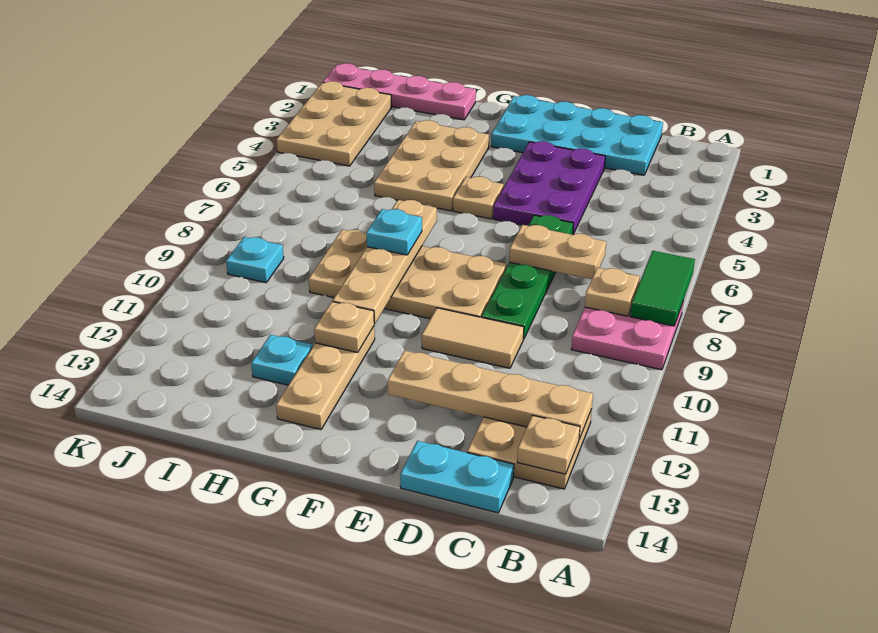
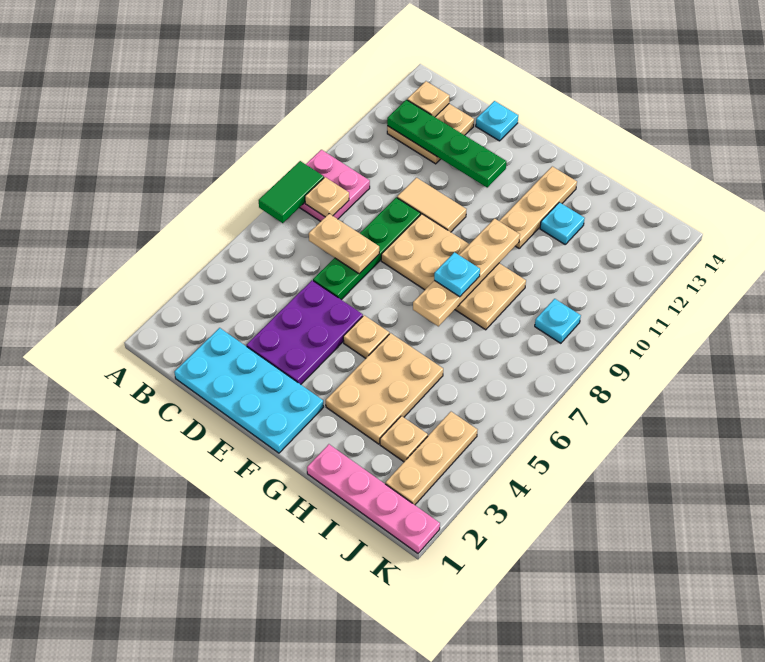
tan plate B12:E12 level 2 -> green plate B12:E12 level 2
cyan plate C14:D14 level 1 -> cyan plate D14 level 1
tan plate G11 level 2 -> tan plate I3 level 1
tan plate J2:K4 level 1 -> tan plate J2:J4 level 1

